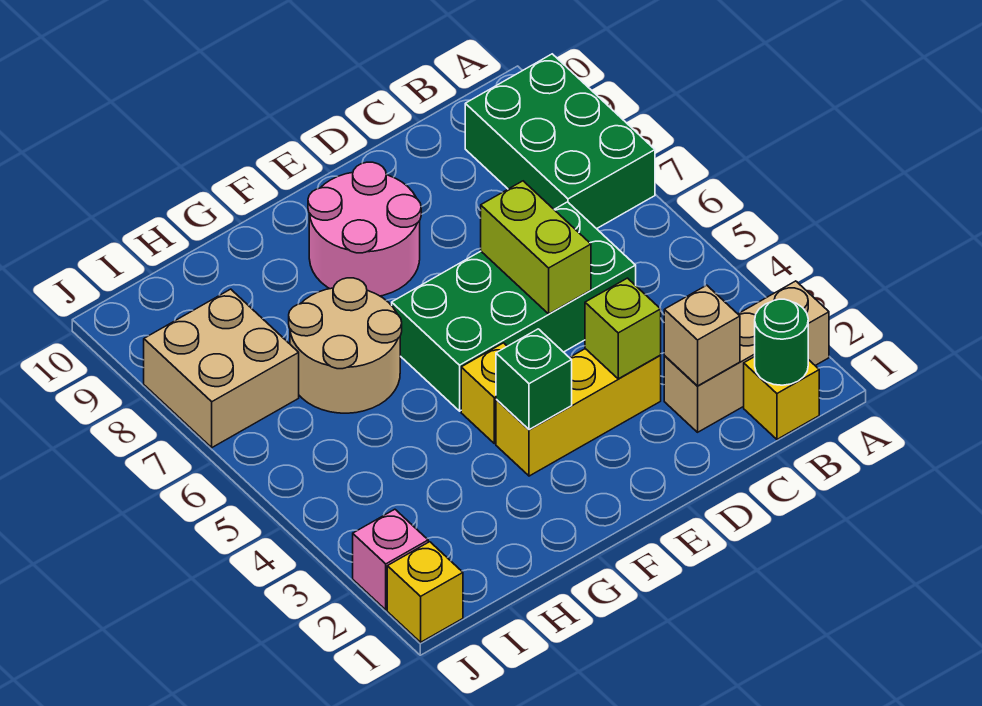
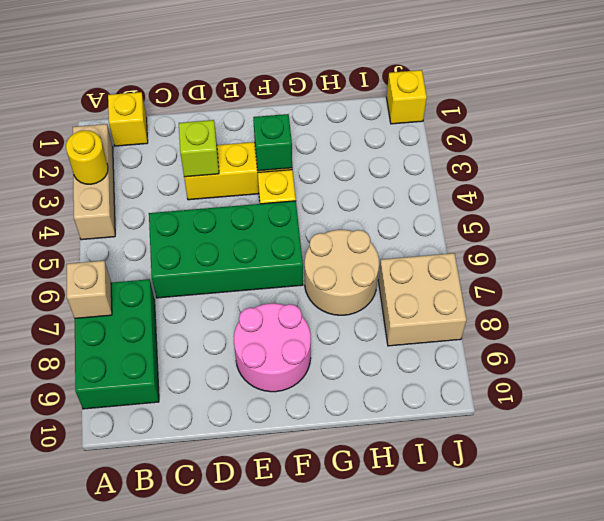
tan brick A2:C2 level 1 -> tan brick A2:A4 level 1
none -> yellow round brick A3 level 2
green round brick B1 level 2 -> none
tan brick C2 level 2 -> tan brick A7 level 2
lime brick D5:D6 level 2 -> none
pink brick J2 level 1 -> none

